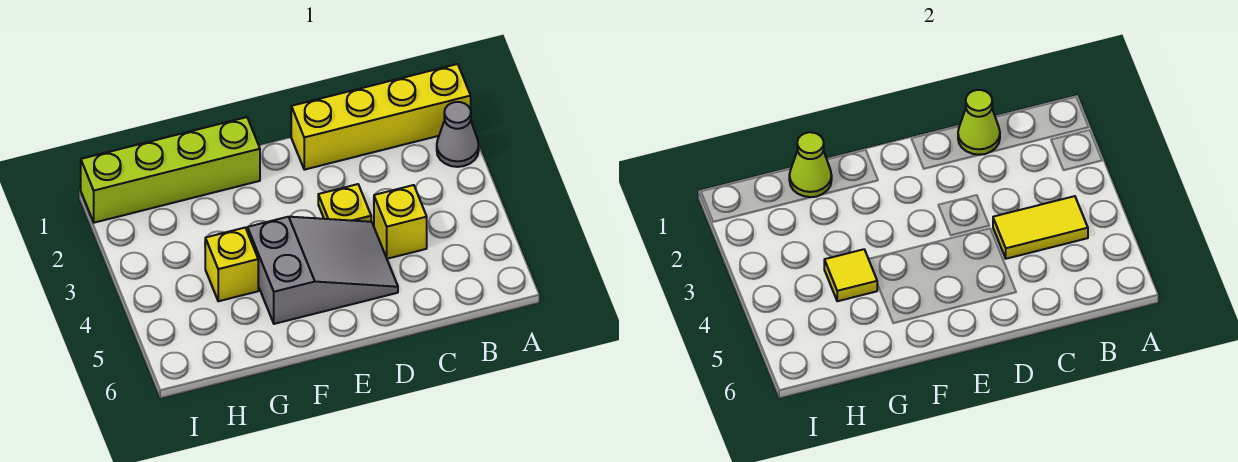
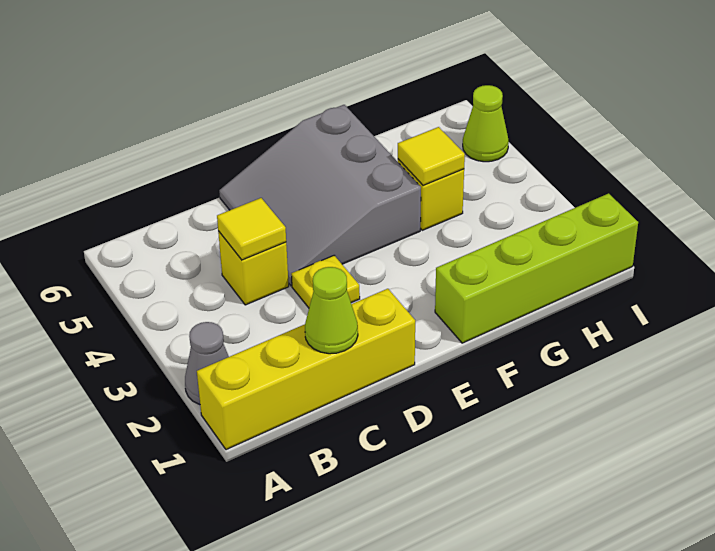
yellow tile B4:C4 level 2 -> yellow tile C4 level 2
grey slope D4:F5 level 1 top F -> grey slope D4:F6 level 1 top F
lime cone G1 level 2 -> lime cone I5 level 1

